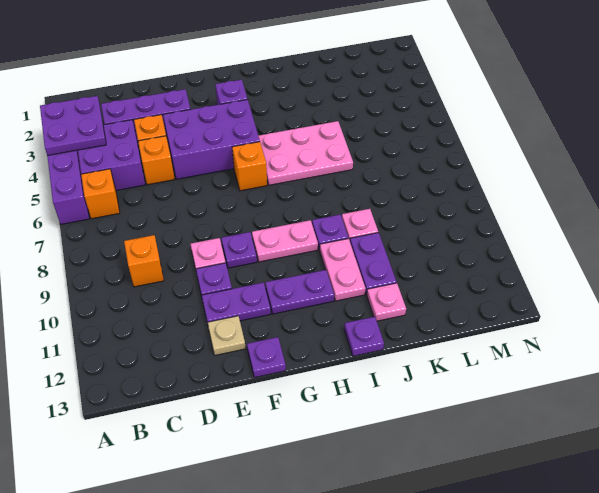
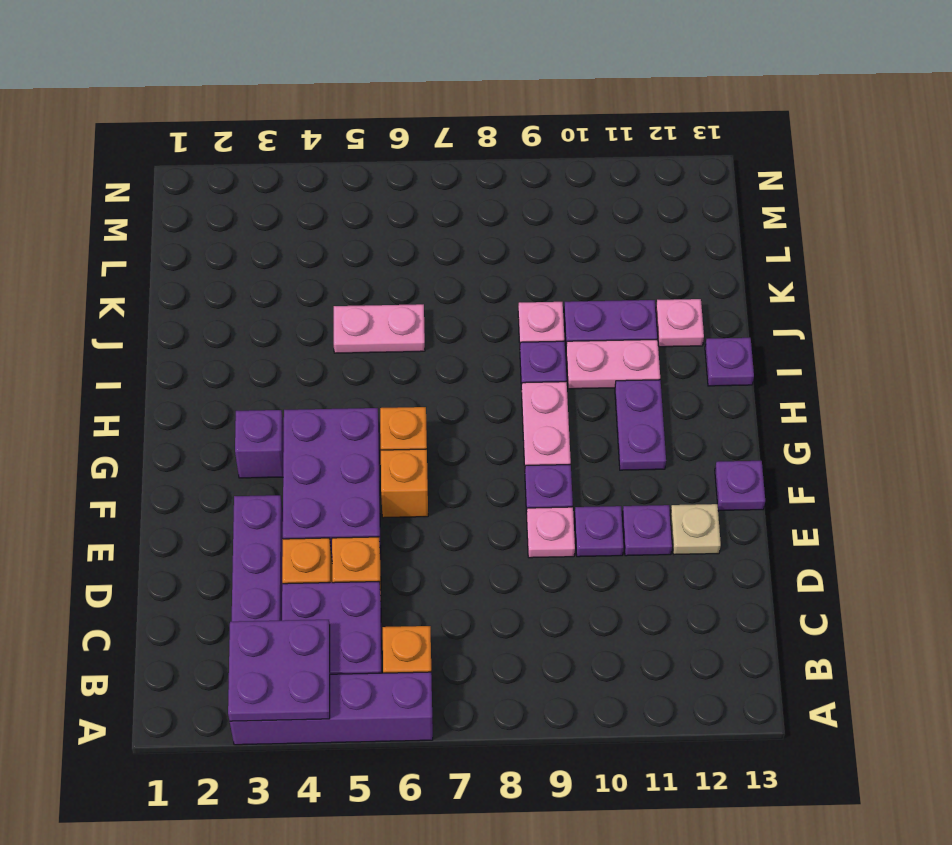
orange brick C9 level 1 -> orange brick F6 level 1
purple plate E11:F11 level 1 -> purple plate E11 level 1
pink plate H5:J6 level 1 -> pink plate J5:J6 level 1

